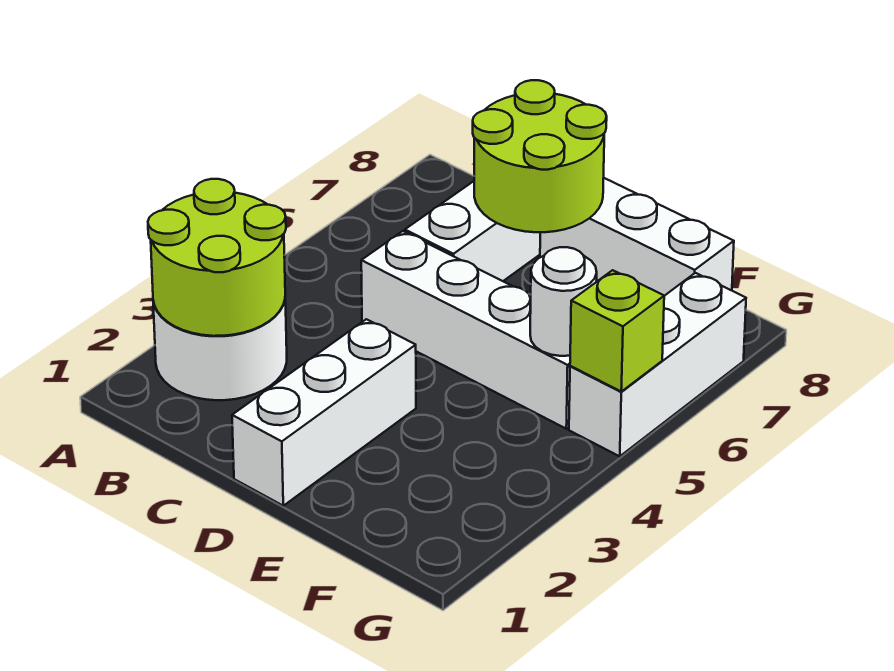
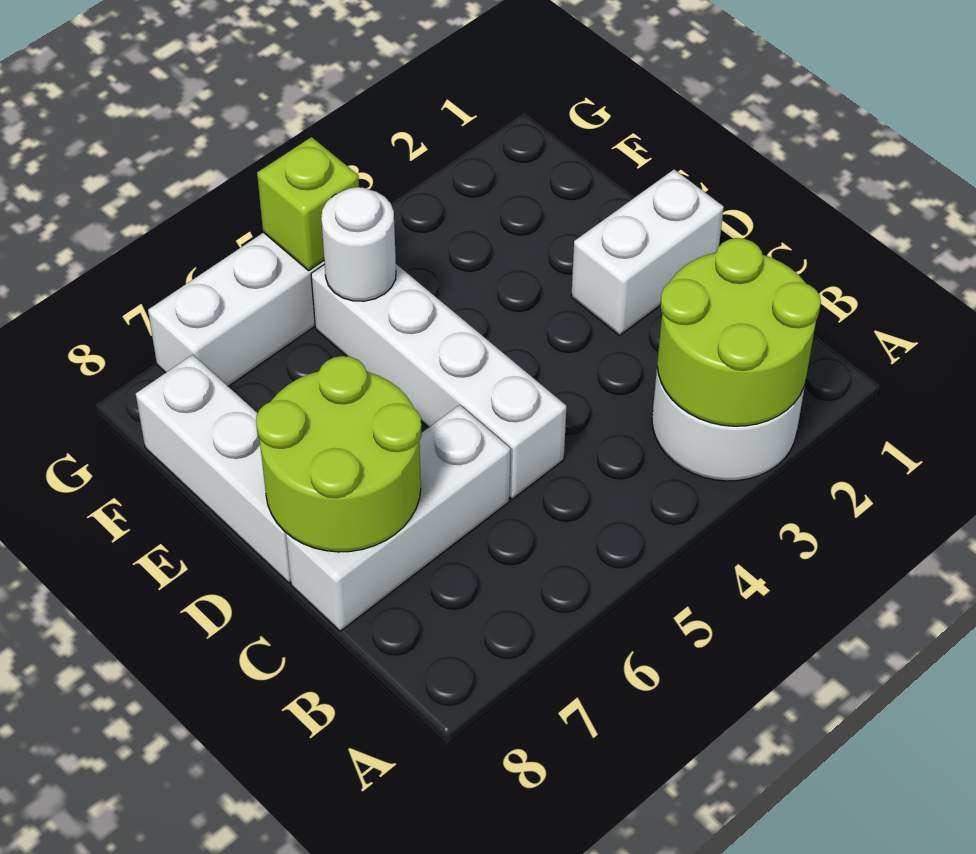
white brick D1:D3 level 1 -> white brick D1:D2 level 1

